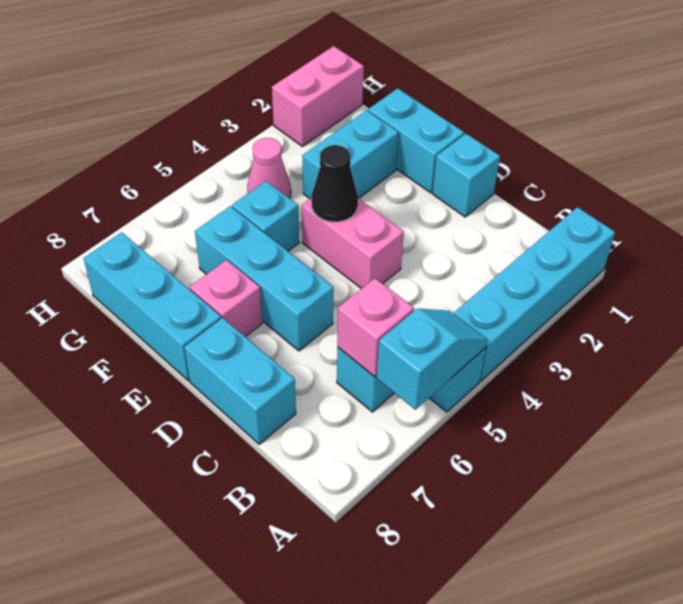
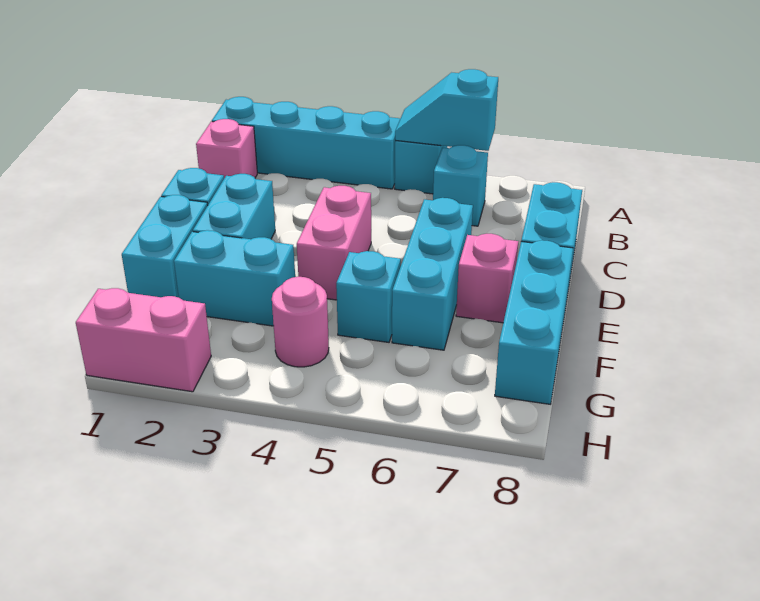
pink brick B6 level 2 -> pink brick B1 level 1
none -> cyan brick D2:E2 level 1
black cone E4 level 2 -> none
pink cone G4 level 1 -> pink round brick G4 level 1

